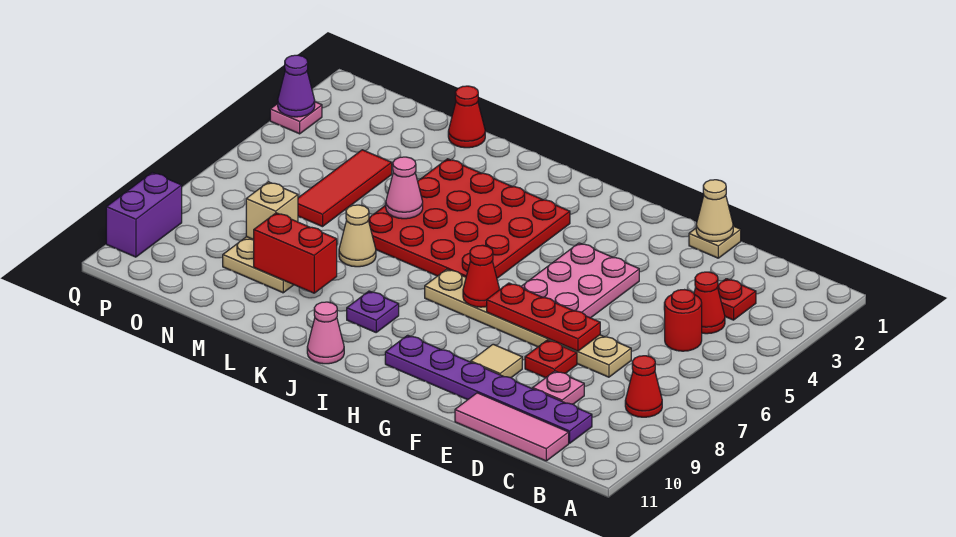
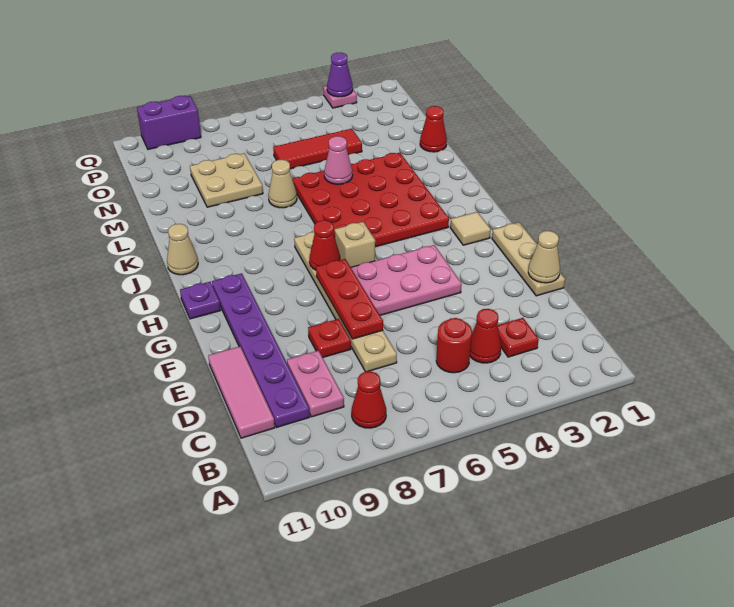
pink plate D9 level 1 -> pink plate C9:D9 level 1
tan plate E1 level 1 -> tan plate E1:G1 level 1
tan tile F9 level 1 -> tan tile H2 level 1
purple plate J9 level 1 -> purple plate H11 level 1
pink cone J11 level 1 -> tan cone J11 level 1
red brick L9:M9 level 2 -> none
tan brick N8 level 2 -> tan brick H6 level 1

